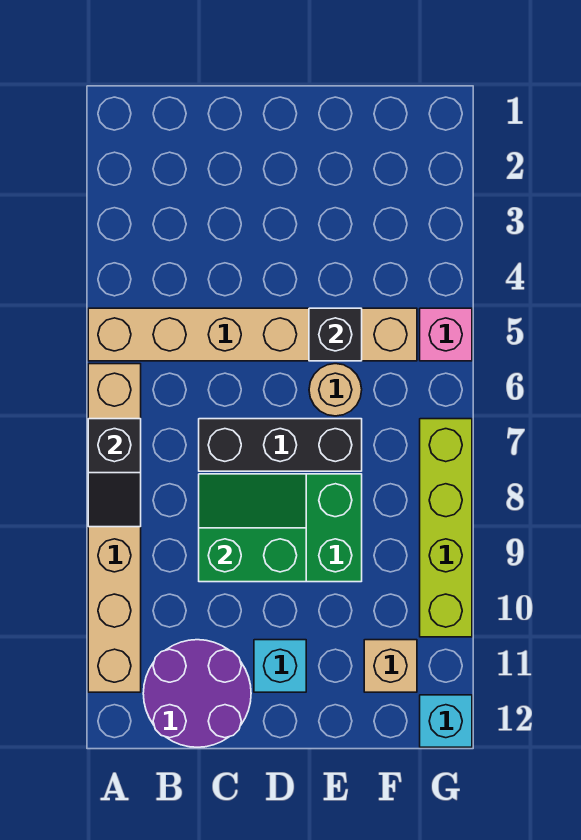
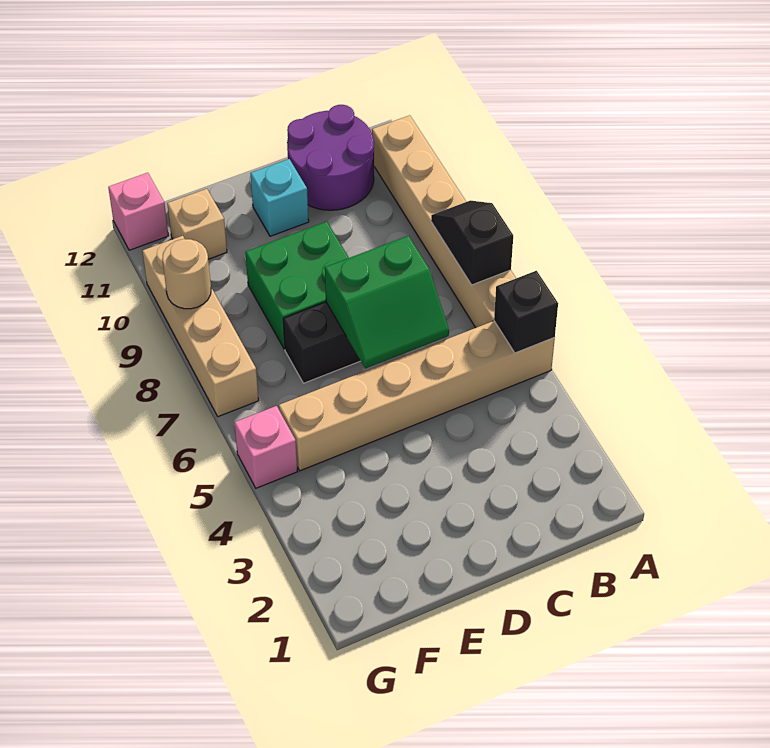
green slope C8:D9 level 2 top 9 -> green slope C6:D7 level 2 top 7
black brick E5 level 2 -> black brick A5 level 2
tan round brick E6 level 1 -> tan round brick G9 level 2
lime brick G7:G10 level 1 -> tan brick G7:G10 level 1
cyan brick G12 level 1 -> pink brick G12 level 1

